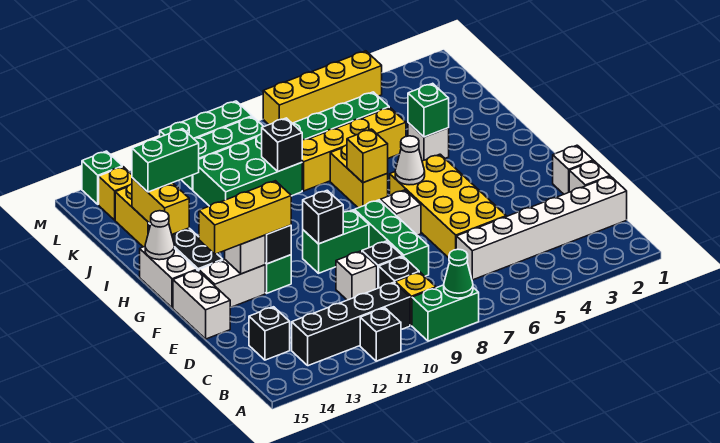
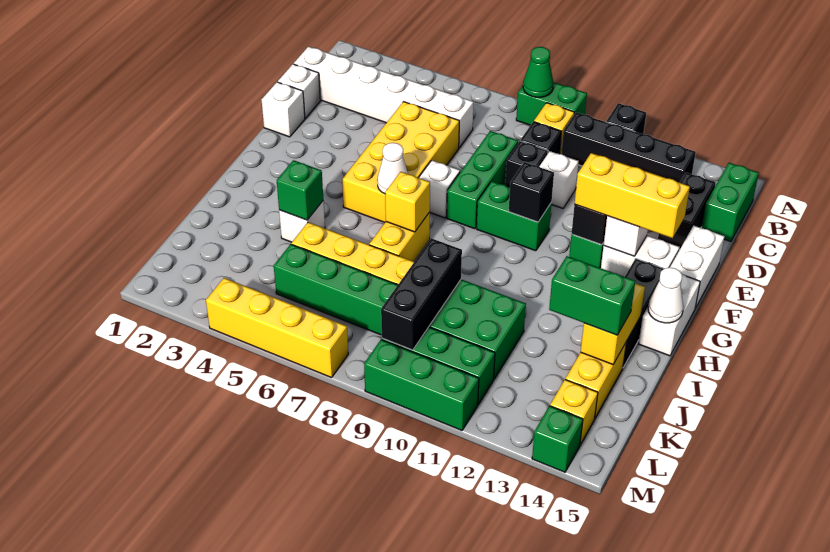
none -> green brick B15:C15 level 1
black brick C14 level 1 -> black brick C14:D14 level 1
black brick J9 level 2 -> black brick J9:L9 level 2

